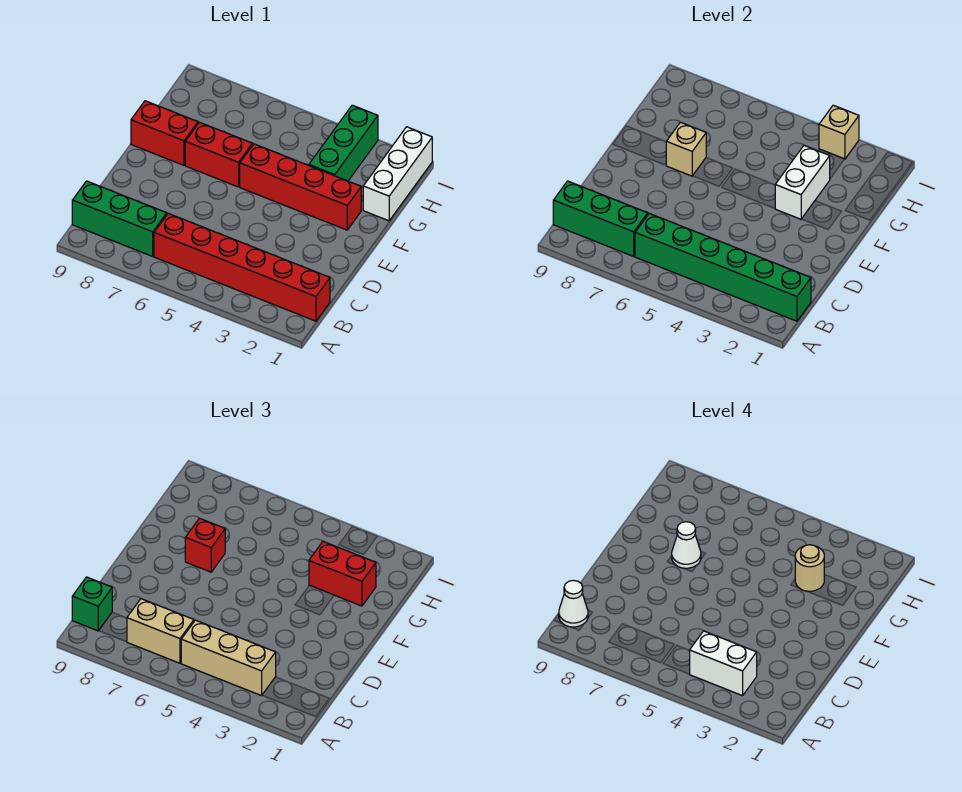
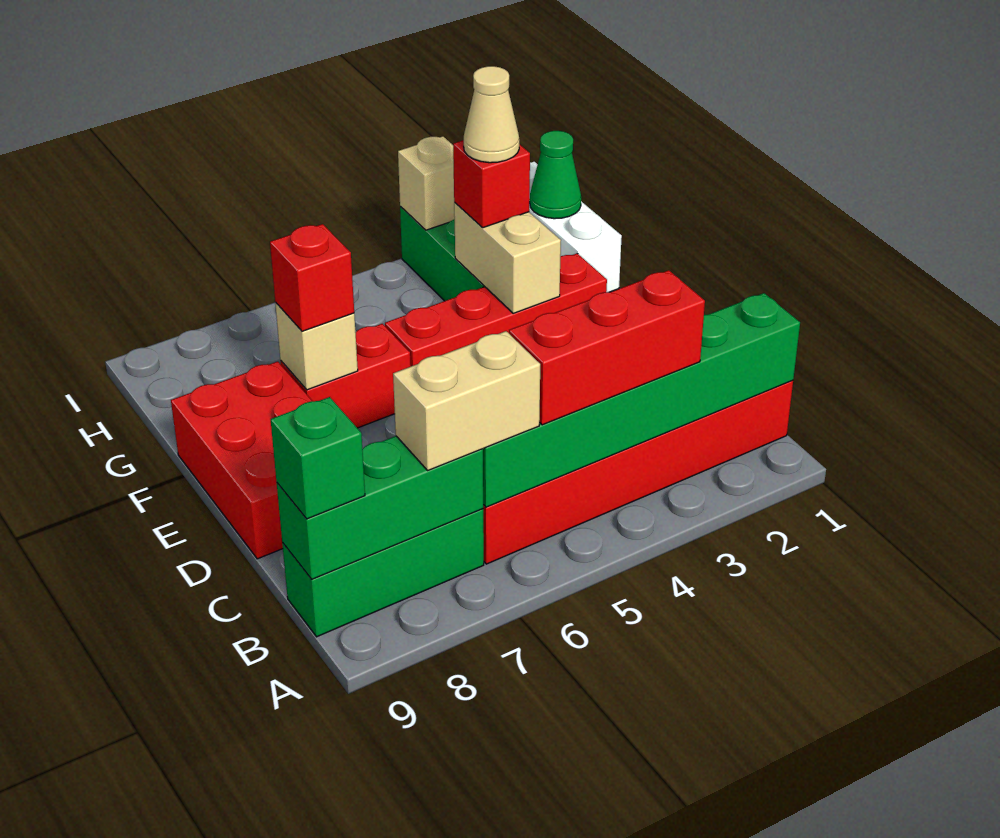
tan brick B3:B5 level 3 -> red brick B3:B5 level 3
white brick B3:B4 level 4 -> none
white cone B9 level 4 -> none
white brick F3:G3 level 2 -> tan brick F3:G3 level 2
white cone F7 level 4 -> none
red brick F8:F9 level 1 -> red brick D8:F9 level 1
red brick G2:G3 level 3 -> red brick G3 level 3
tan round brick G3 level 4 -> tan cone G3 level 4
none -> green cone H1 level 2

